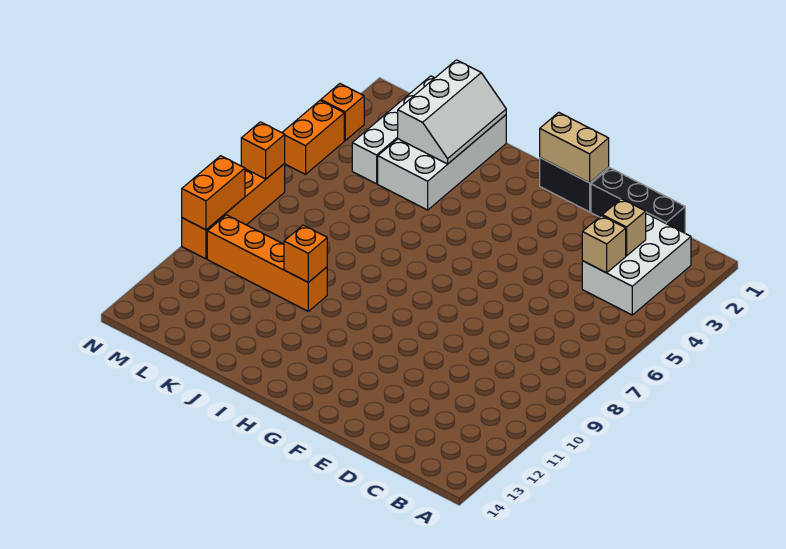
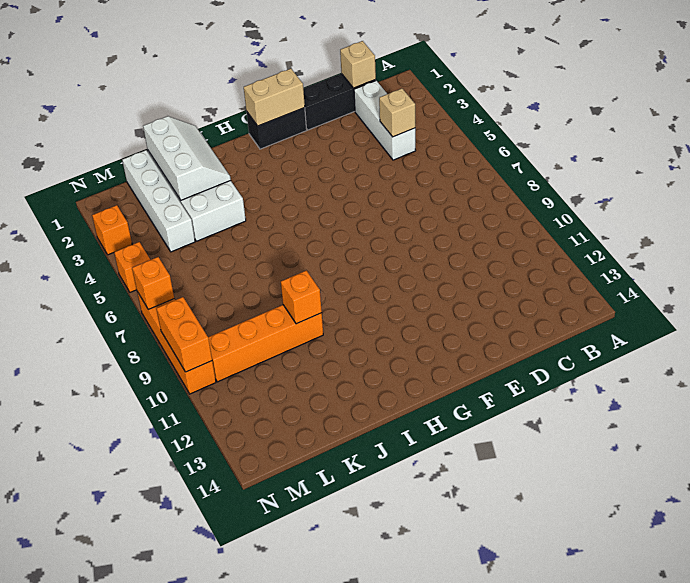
white brick B2:C4 level 1 -> white brick C2:C4 level 1
tan brick C3 level 2 -> tan brick C1 level 2
orange brick N4:N5 level 1 -> orange brick N5 level 1

